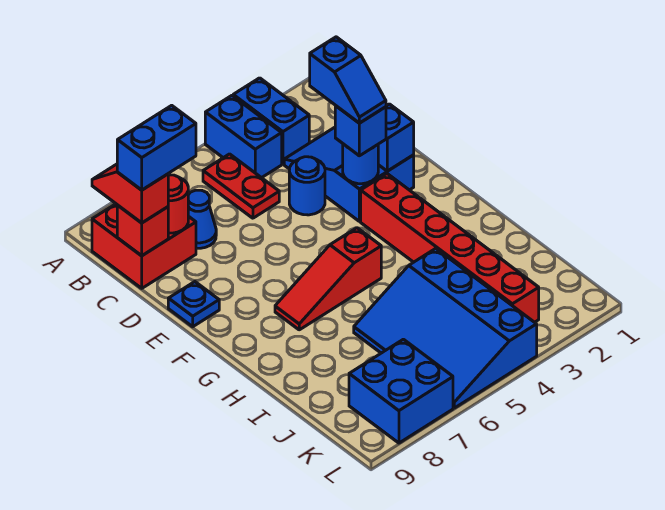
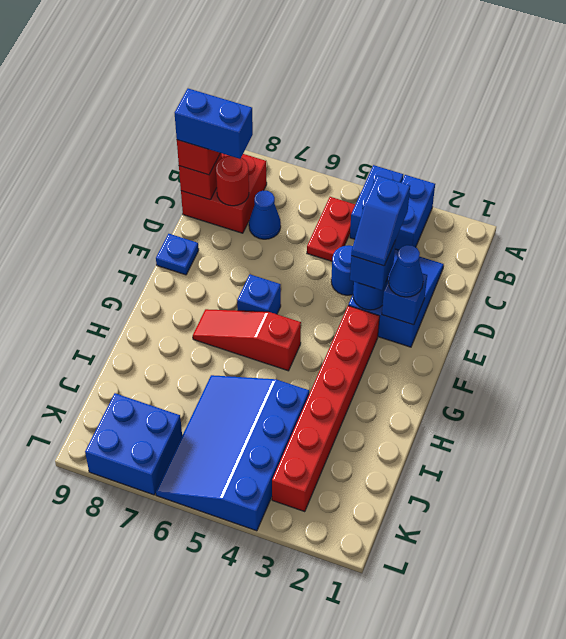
none -> blue cone E2 level 3
none -> blue brick F6 level 1

